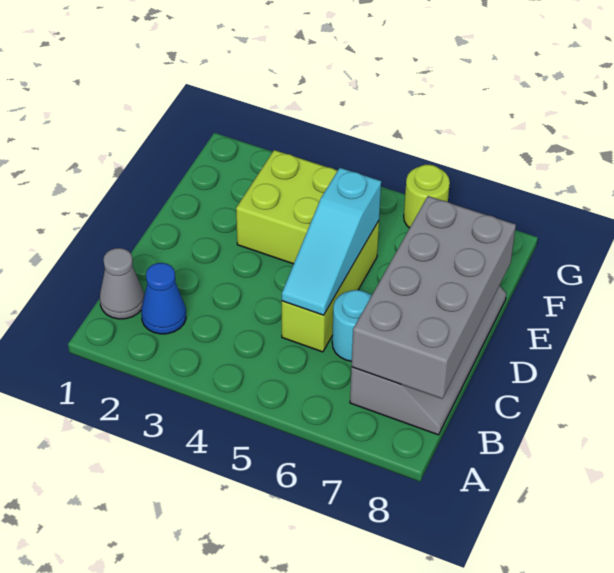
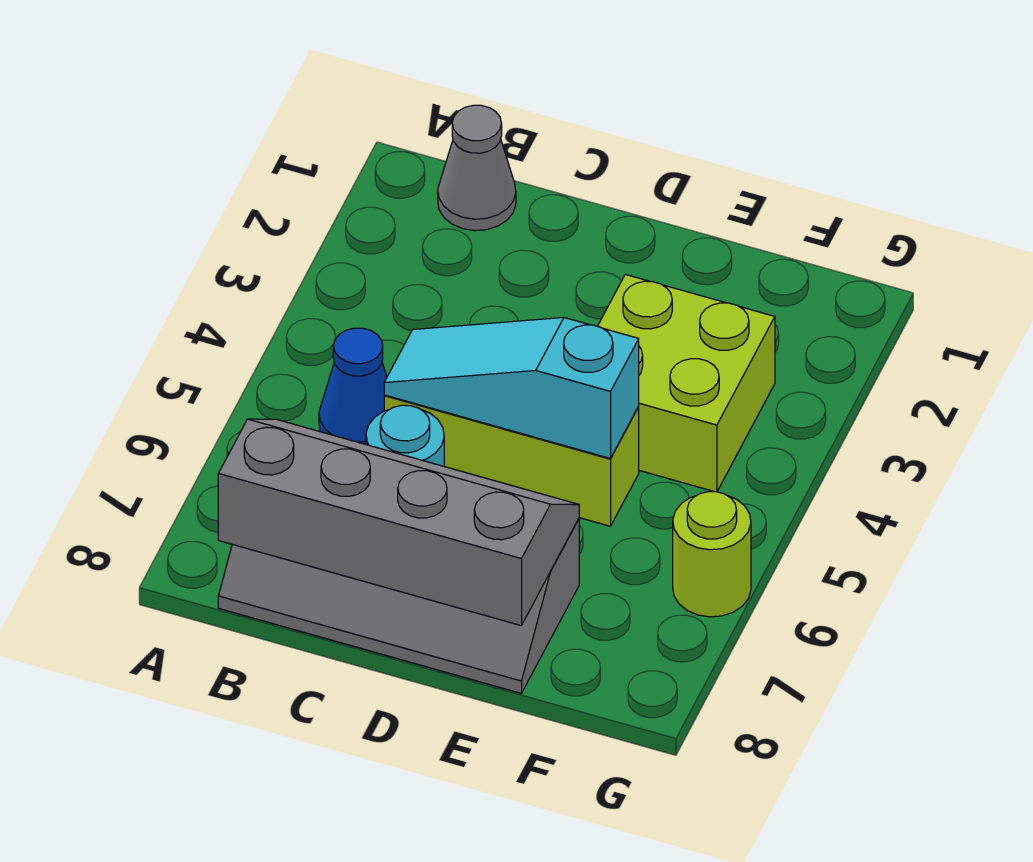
blue cone B2 level 1 -> blue cone B5 level 1
grey brick B7:E8 level 2 -> grey slope B7:E8 level 2 top 8

